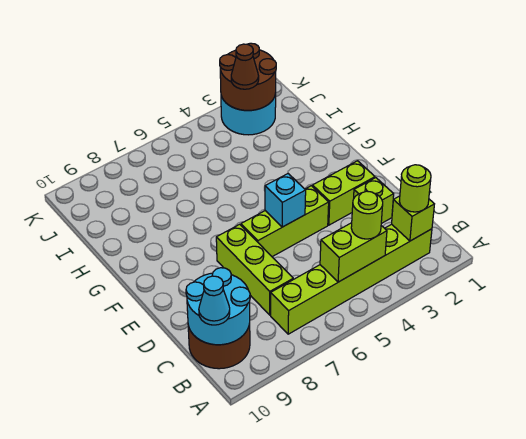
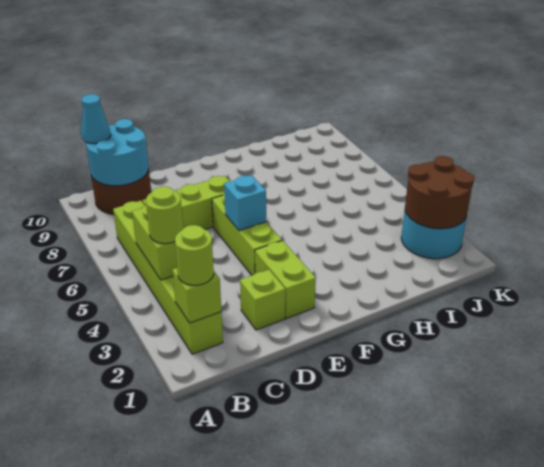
brown cone J3 level 3 -> none

